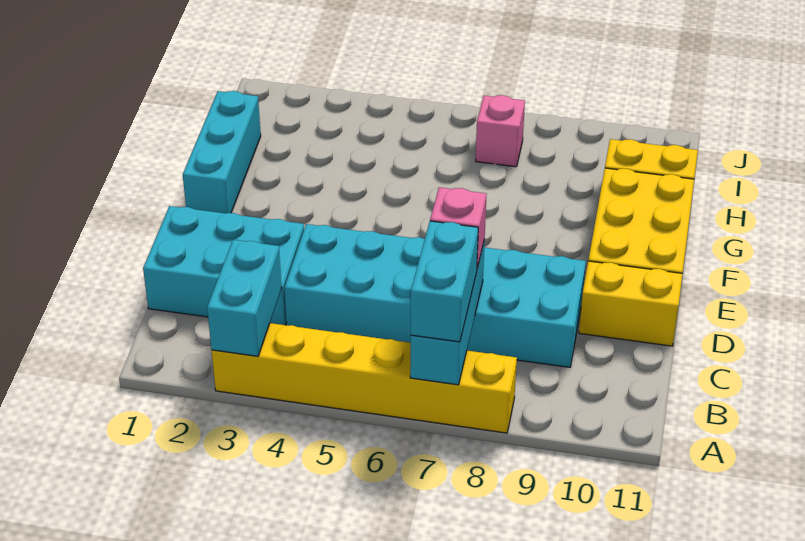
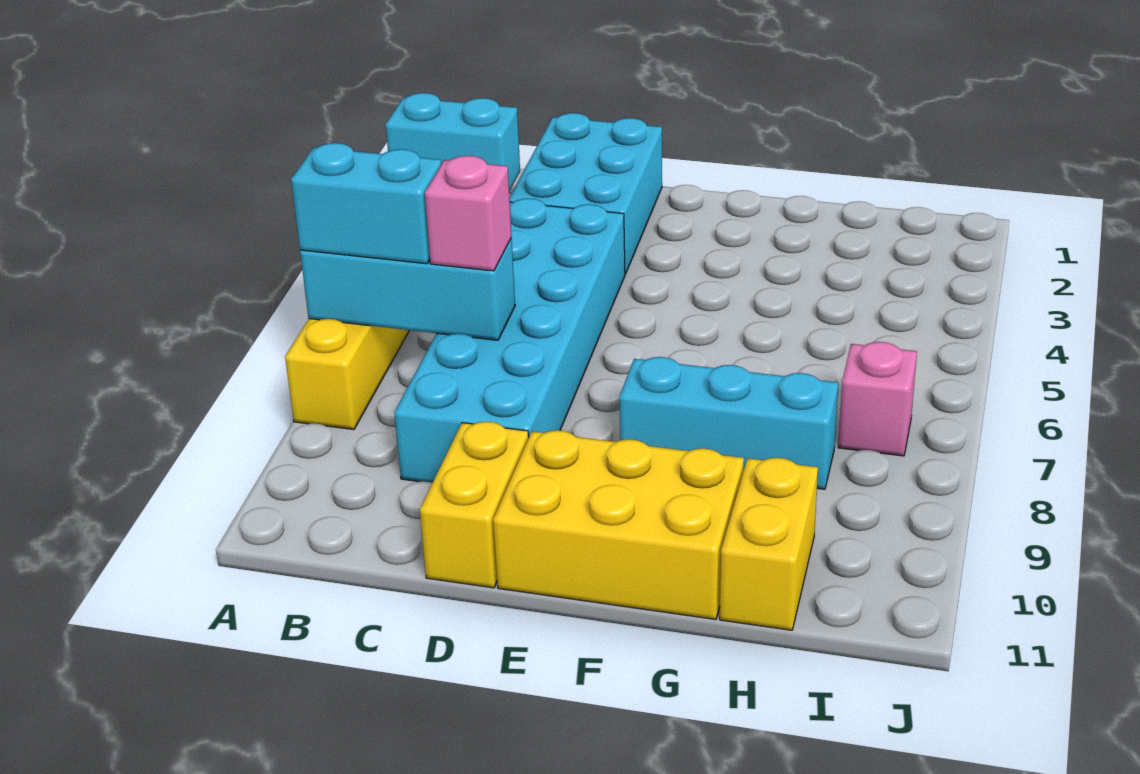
cyan brick F1:H1 level 1 -> cyan brick F8:H8 level 1

